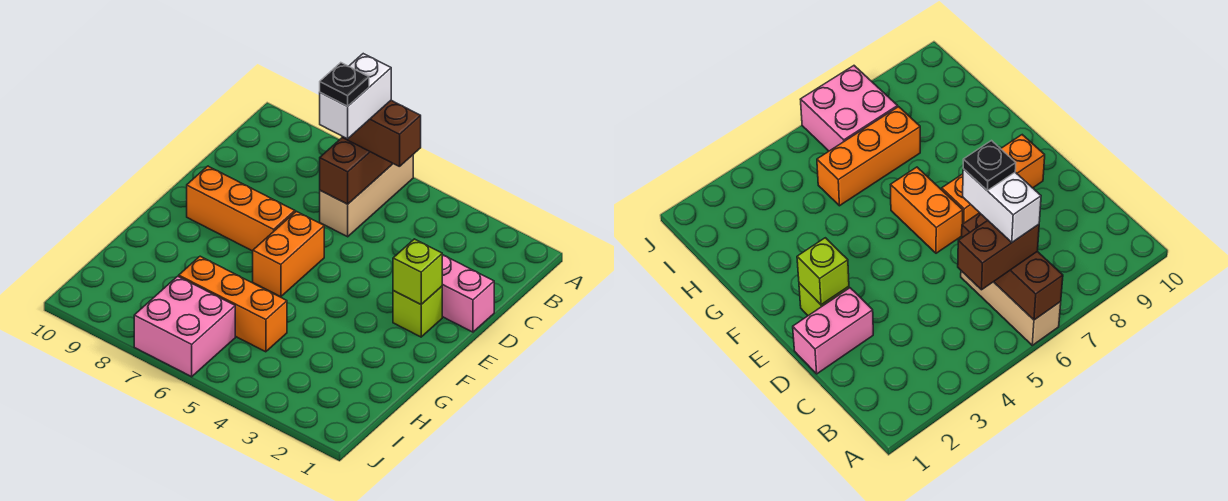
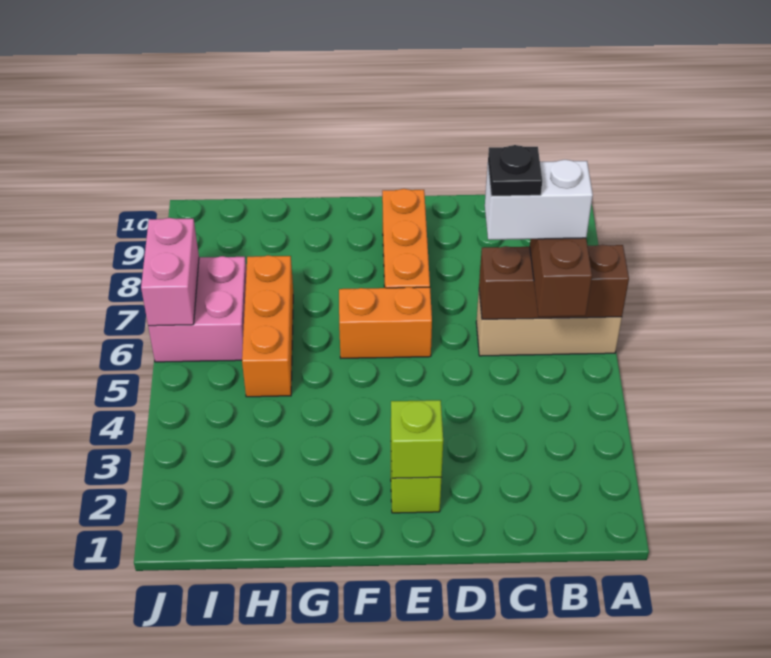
pink brick D1:D2 level 1 -> pink brick J6:J7 level 2

